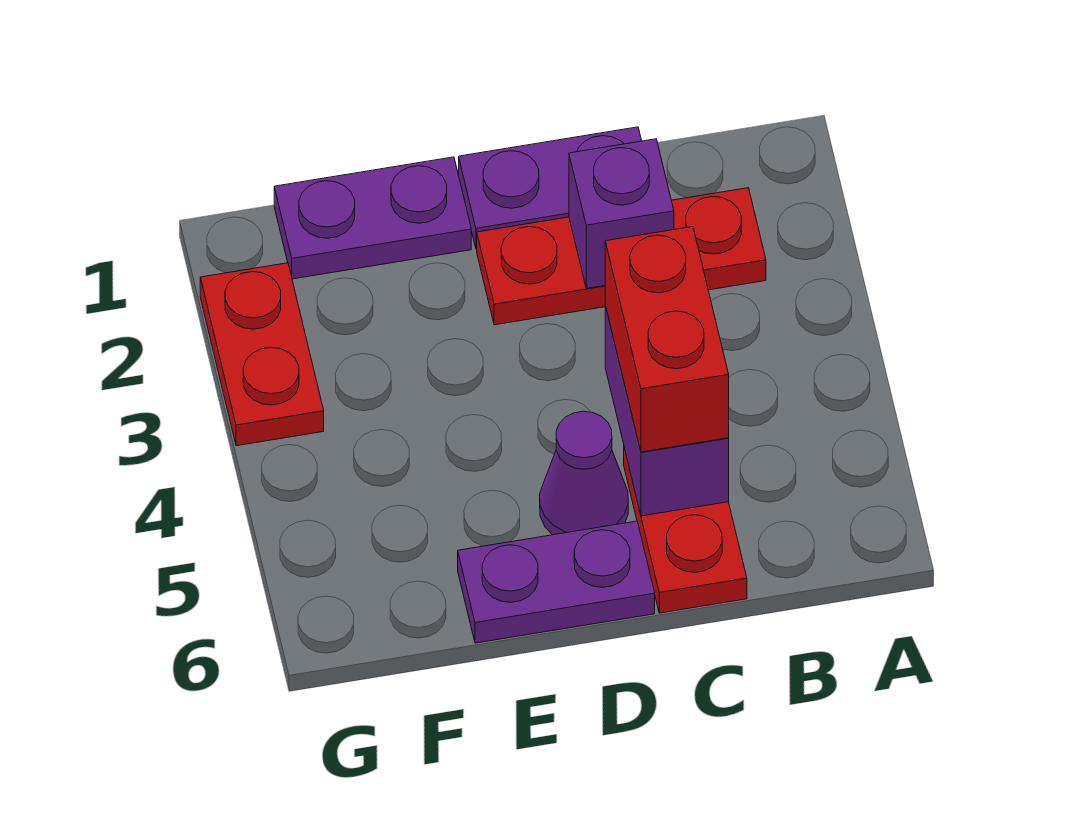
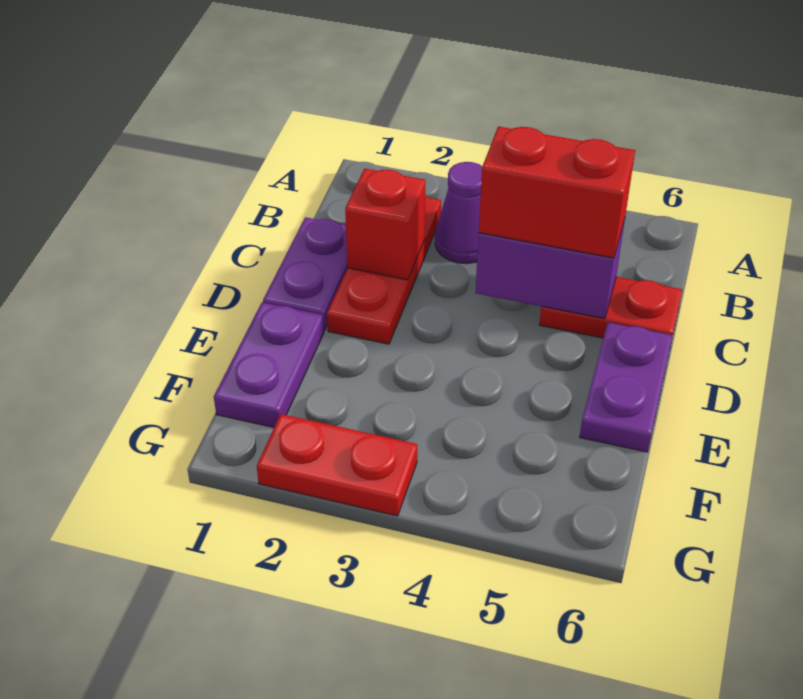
purple brick C2 level 2 -> red brick C2 level 2
purple cone D5 level 1 -> purple cone B3 level 1

